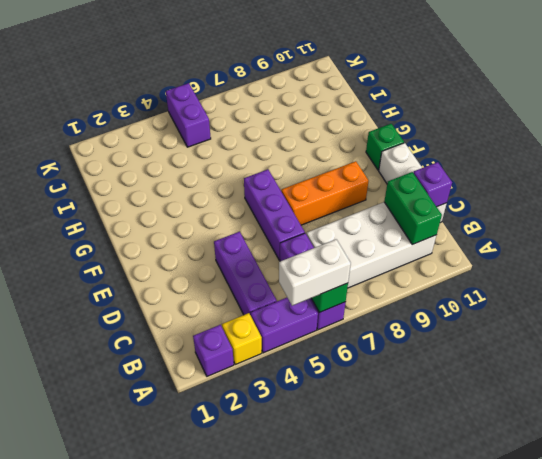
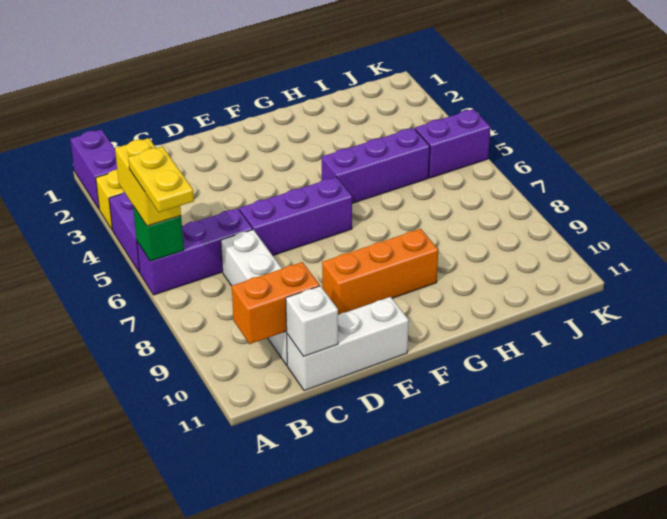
purple brick A2 level 1 -> purple brick A1:A2 level 1
white brick A5:A6 level 3 -> yellow brick A5:A6 level 3
none -> yellow plate A6:A7 level 4
purple brick B4:D4 level 1 -> purple brick G5:I5 level 1
white brick B7:C10 level 1 -> white brick C7:C10 level 1
green brick B10:C10 level 2 -> orange brick B10:C10 level 2
purple brick C11 level 2 -> white brick C11 level 2
orange brick E7:E9 level 1 -> orange brick E9:G9 level 1
green brick F11 level 1 -> none

